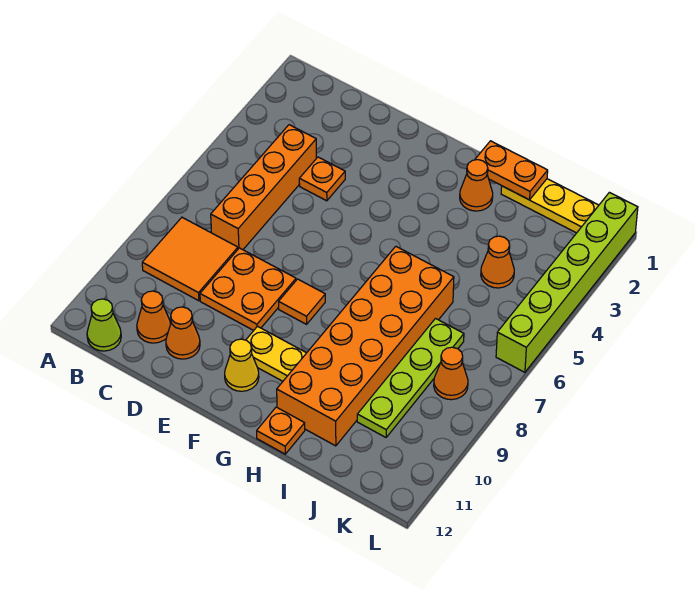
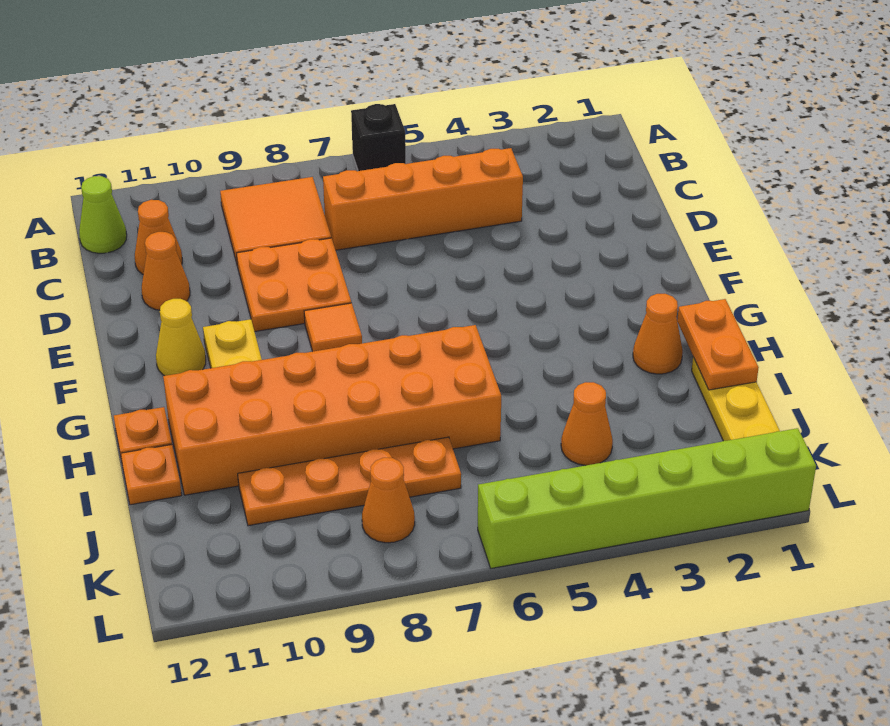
none -> black brick A6 level 1
orange plate D4 level 1 -> orange plate I12 level 1
lime plate J7:J10 level 1 -> orange plate J7:J10 level 1

